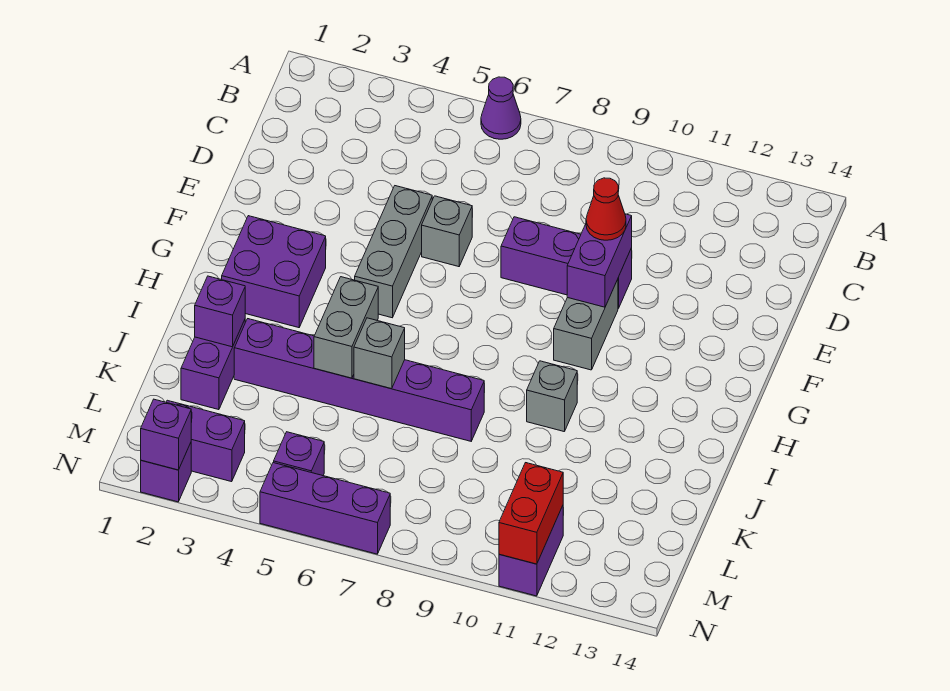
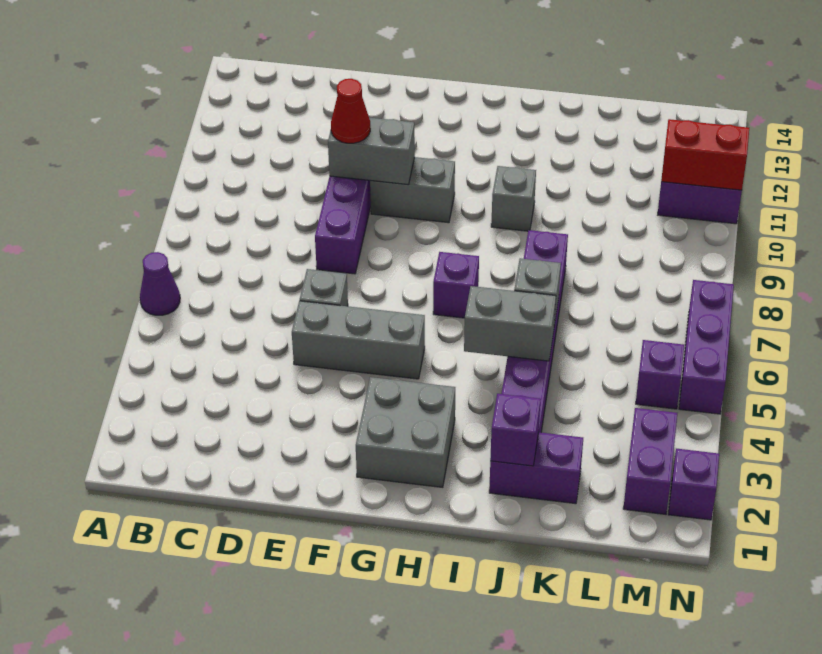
purple brick E10:F10 level 2 -> grey brick E10:F10 level 2
purple brick G2:H3 level 1 -> grey brick G2:H3 level 1
purple brick N2 level 2 -> purple brick H7 level 1

